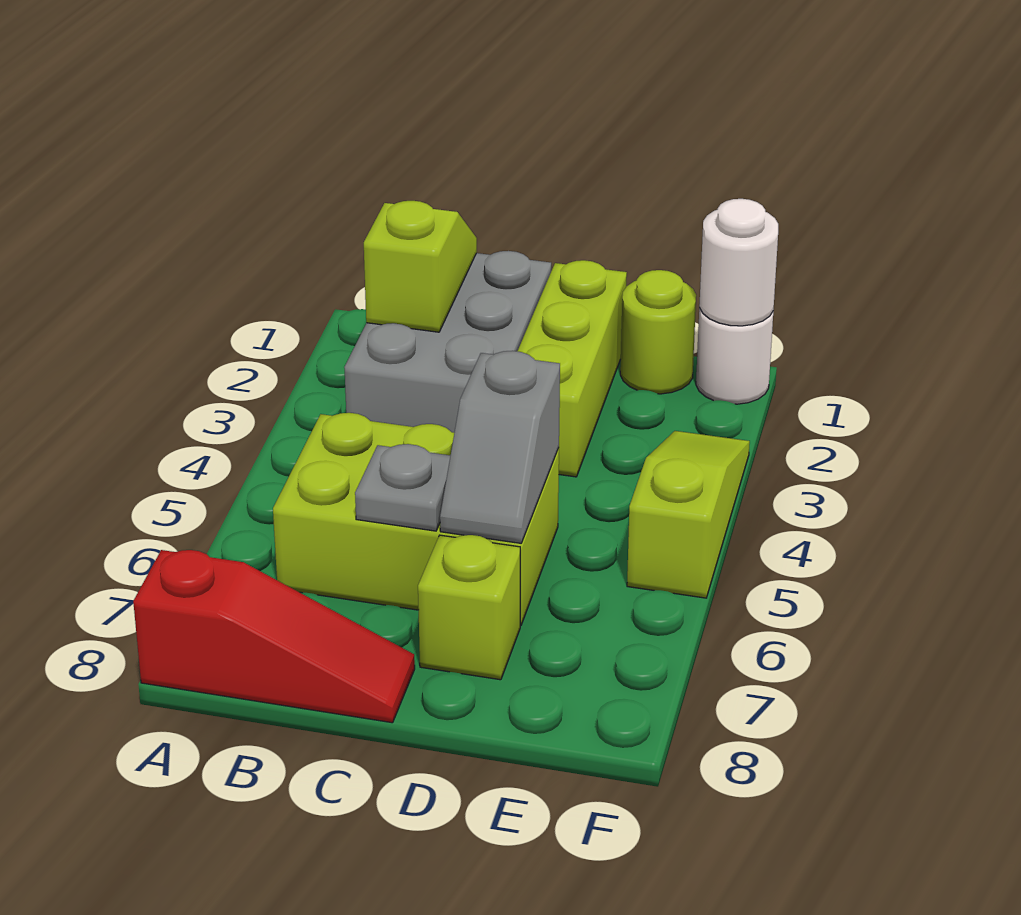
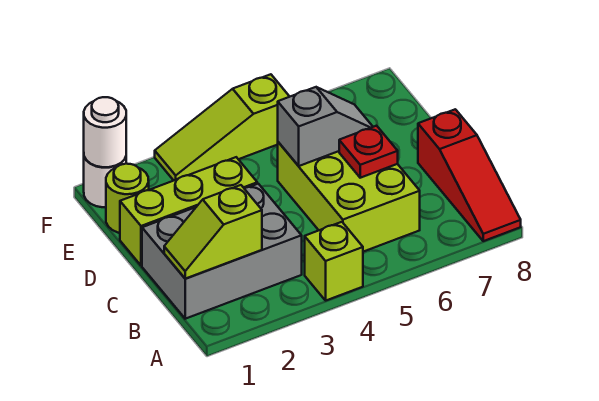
red slope A8:C8 level 1 top A -> red slope A8:C8 level 1 top C
grey plate C6 level 2 -> red plate C6 level 2
lime brick D7 level 1 -> lime brick A4 level 1

